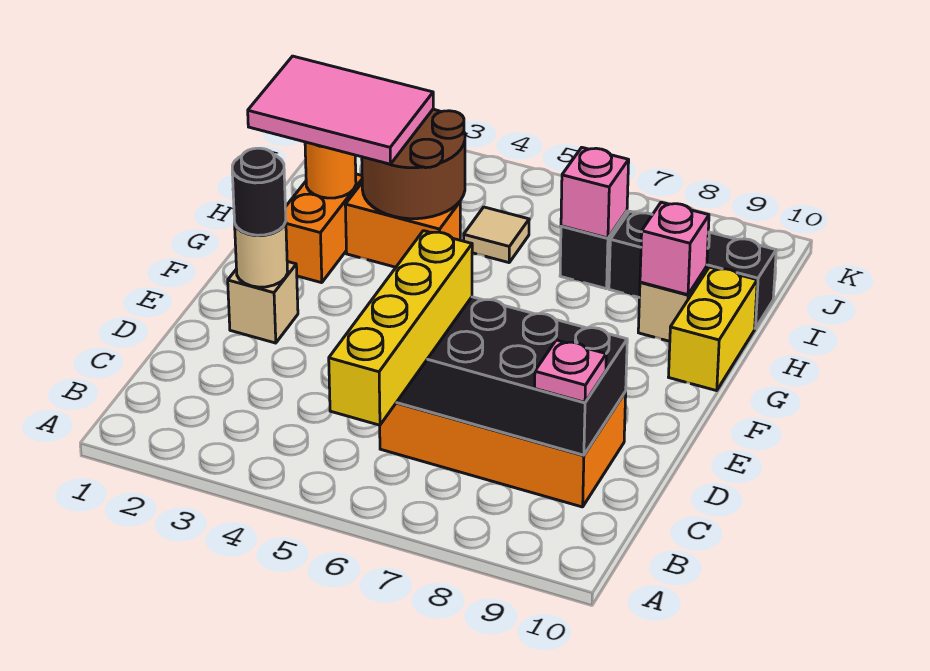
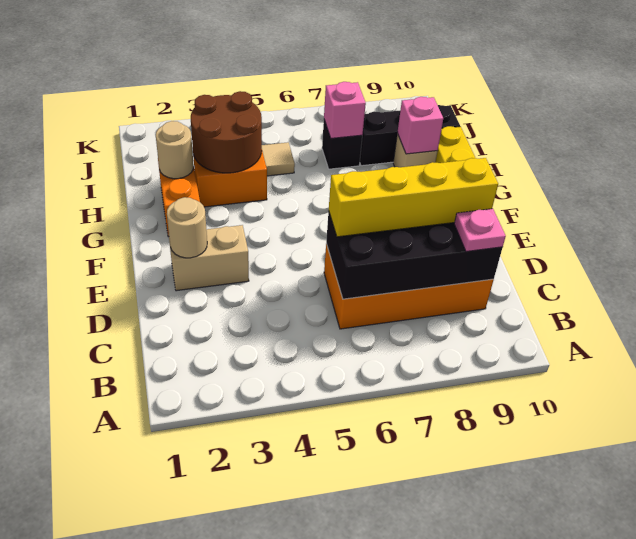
yellow brick A6:D6 level 3 -> yellow brick D6:D9 level 3
tan brick E2 level 1 -> tan brick E2:E3 level 1
black round brick E2 level 3 -> none
pink tile H1:I3 level 3 -> none
orange round brick H2 level 2 -> tan round brick H2 level 2

